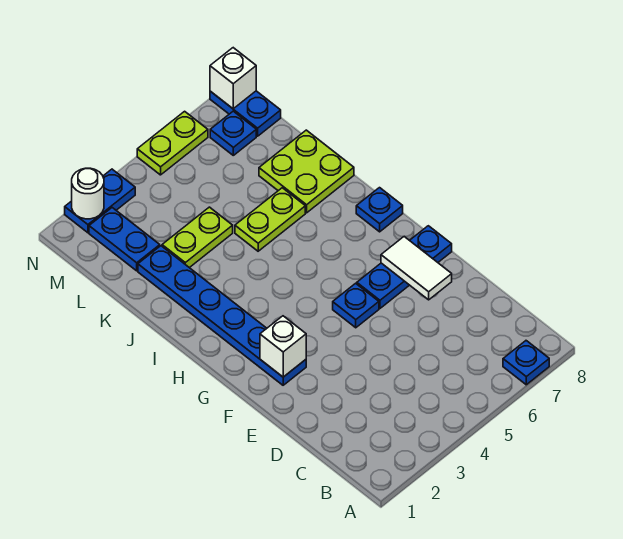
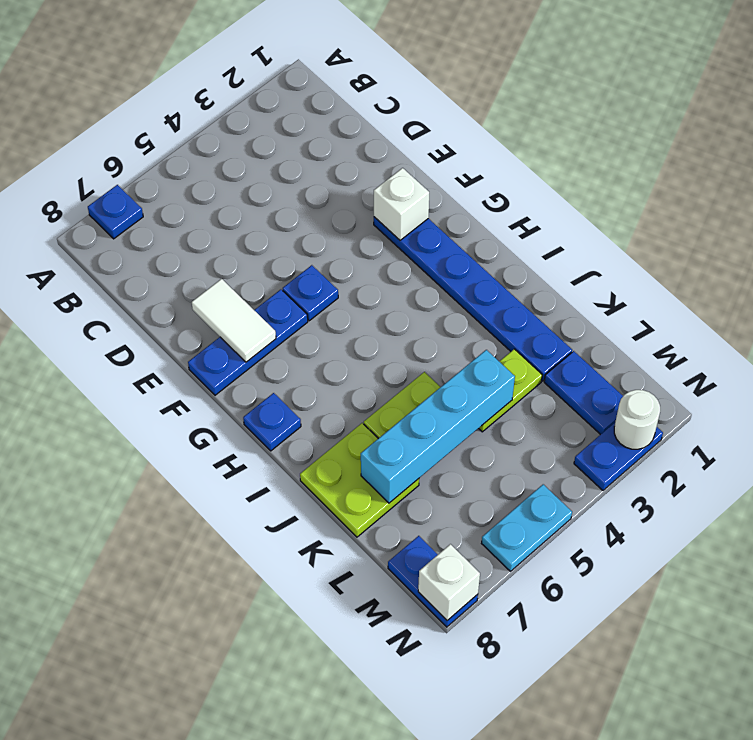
none -> cyan brick K4:K7 level 2
blue plate M7 level 1 -> none
lime plate N5:N6 level 1 -> cyan plate N5:N6 level 1

